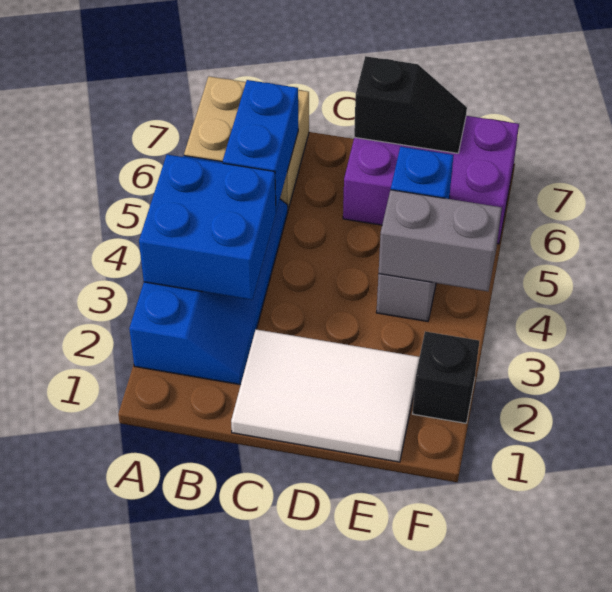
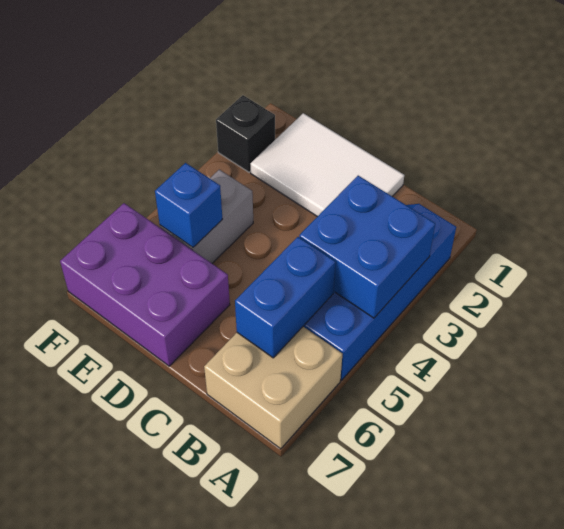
black slope D7:E7 level 2 top D -> none
grey brick E4:F4 level 2 -> none

